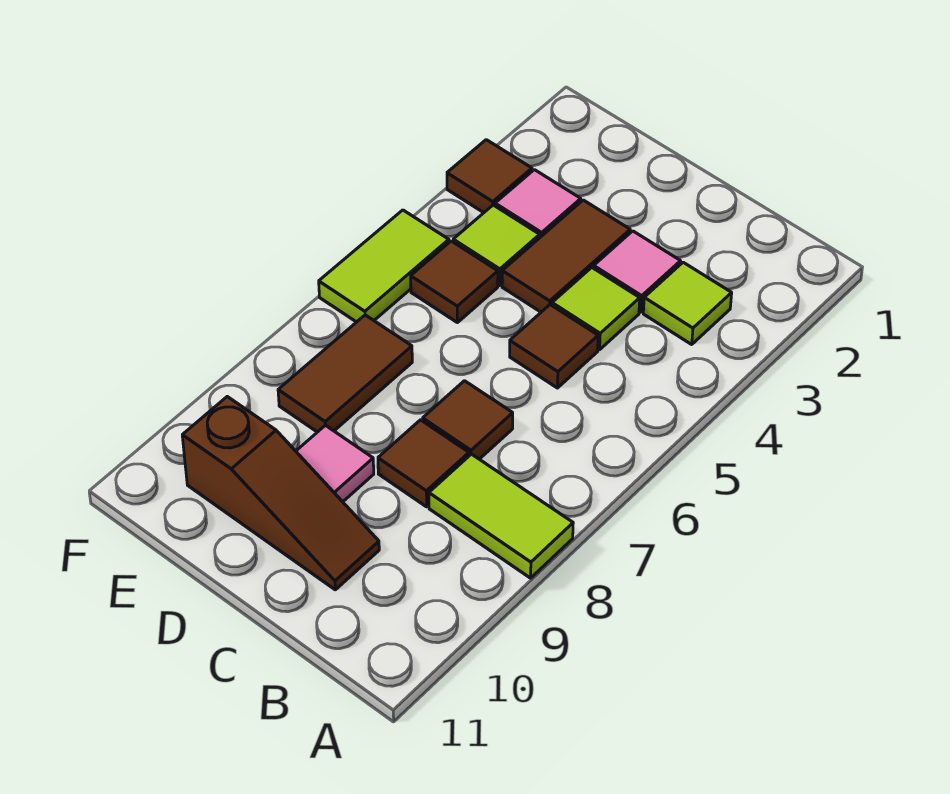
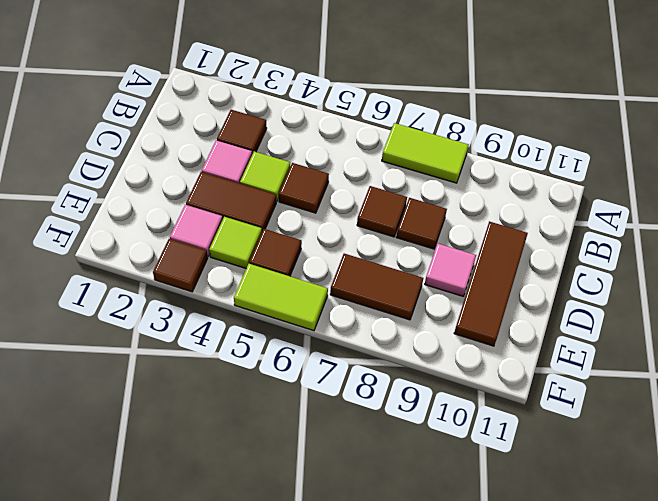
lime tile A8:B8 level 1 -> lime tile A7:A8 level 1
lime tile B3 level 1 -> brown tile B3 level 1
brown slope C10:E10 level 1 top E -> brown tile C10:E10 level 1

